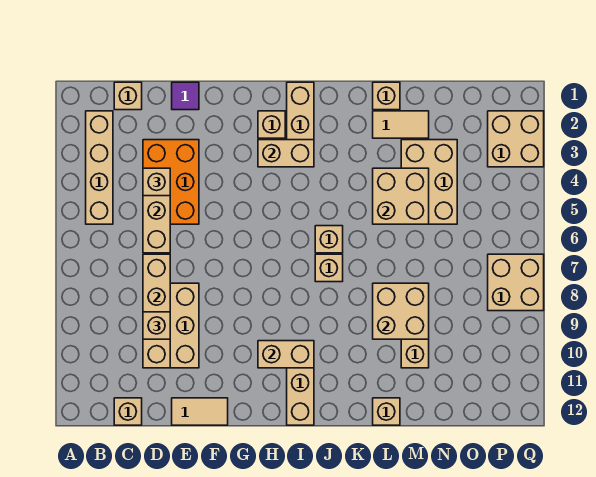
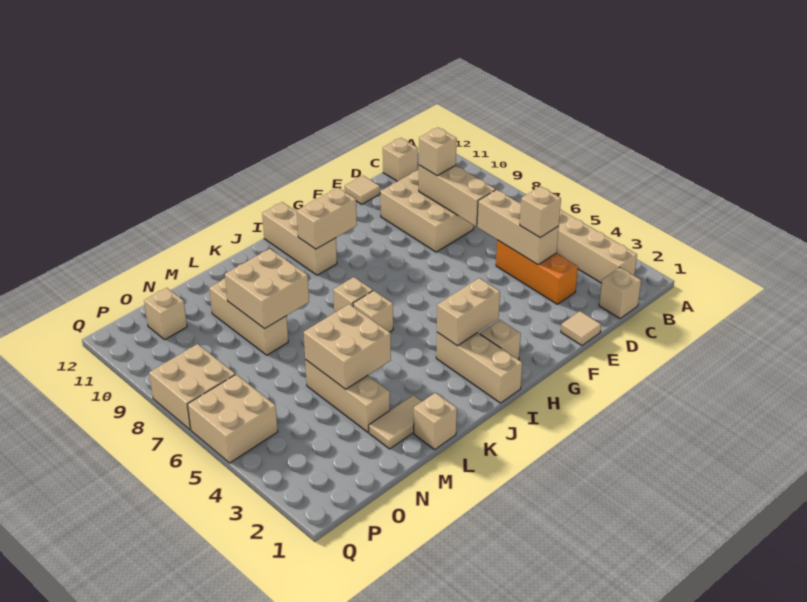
orange brick D3:E5 level 1 -> orange brick D3:D5 level 1
tan brick D7:D10 level 2 -> tan brick D7:D9 level 2
purple tile E1 level 1 -> tan tile E1 level 1
tan tile E12:F12 level 1 -> tan tile E12 level 1
tan brick L12 level 1 -> tan brick O11 level 1
tan brick M3:N5 level 1 -> tan brick M3:M5 level 1
tan brick P2:Q3 level 1 -> tan brick P5:Q6 level 1

